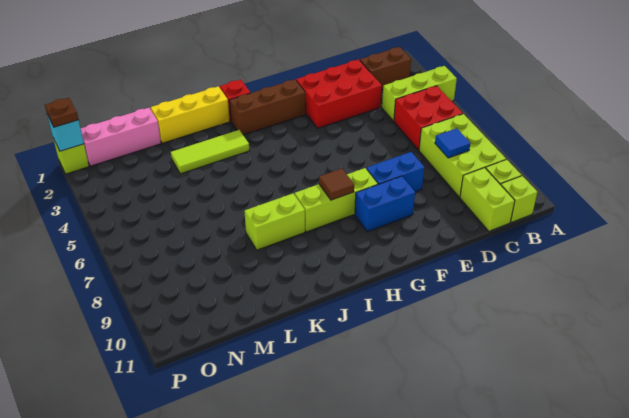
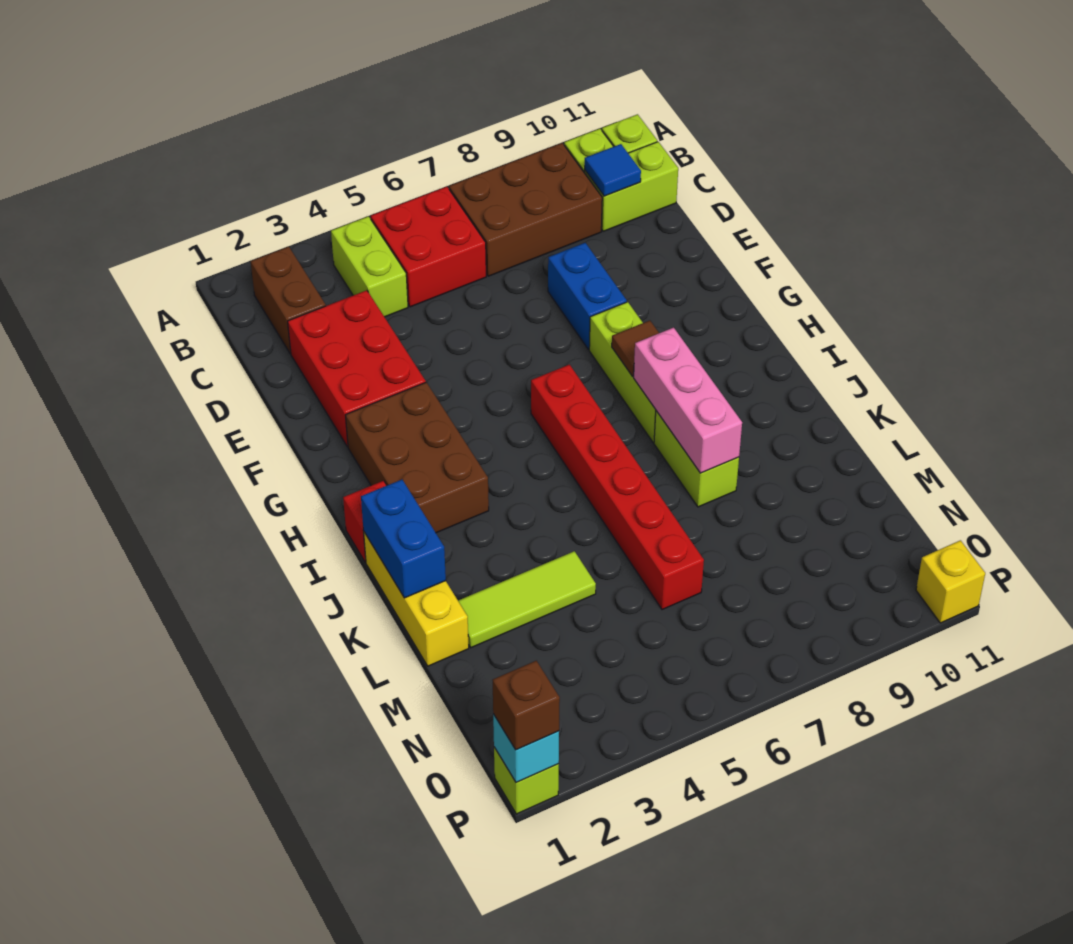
lime brick A4:C4 level 1 -> lime brick B4:C4 level 1
lime brick B7:C9 level 1 -> brown brick B7:C9 level 1
blue tile C8 level 2 -> blue tile C10 level 2
blue brick F9:G9 level 1 -> blue brick J1:K1 level 2
brown brick G2:I2 level 1 -> brown brick G2:I3 level 1
none -> red brick H6:M6 level 1
lime tile J3:L3 level 1 -> lime tile L2:L4 level 1
pink brick M1:O1 level 1 -> pink brick I8:K8 level 2
brown plate P1 level 3 -> brown brick P1 level 3
none -> yellow brick P11 level 1

